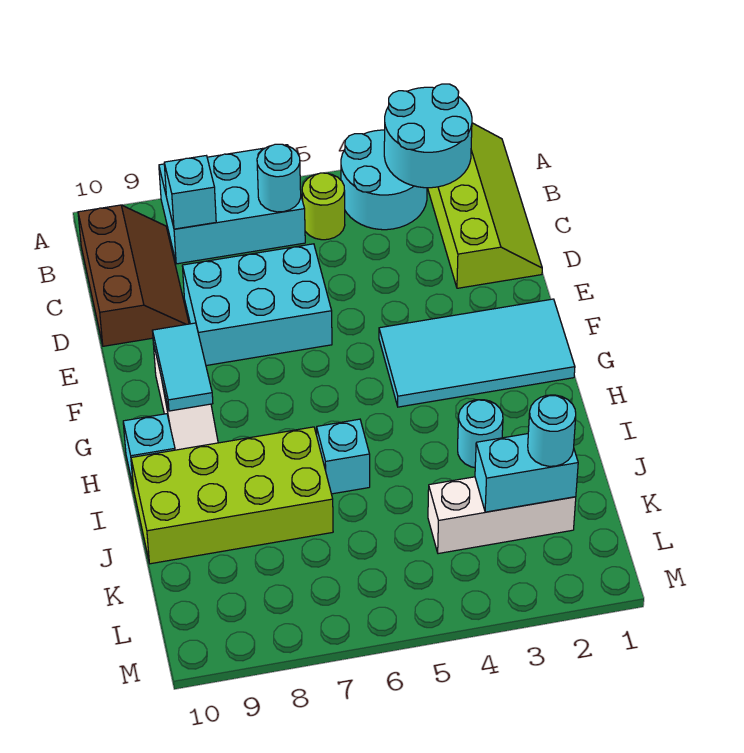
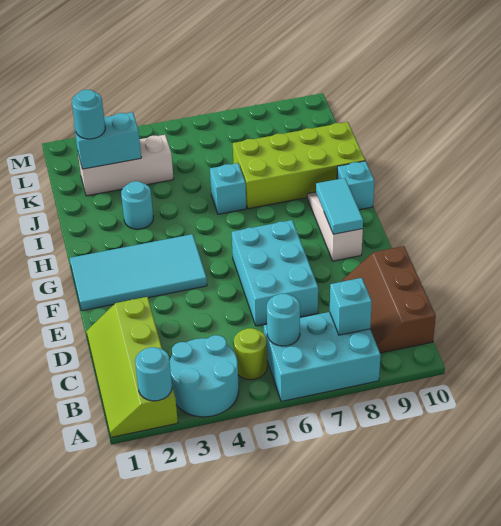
cyan round brick A2:B3 level 2 -> cyan round brick A2 level 2
cyan brick D6:E8 level 1 -> cyan brick D6:F7 level 1

